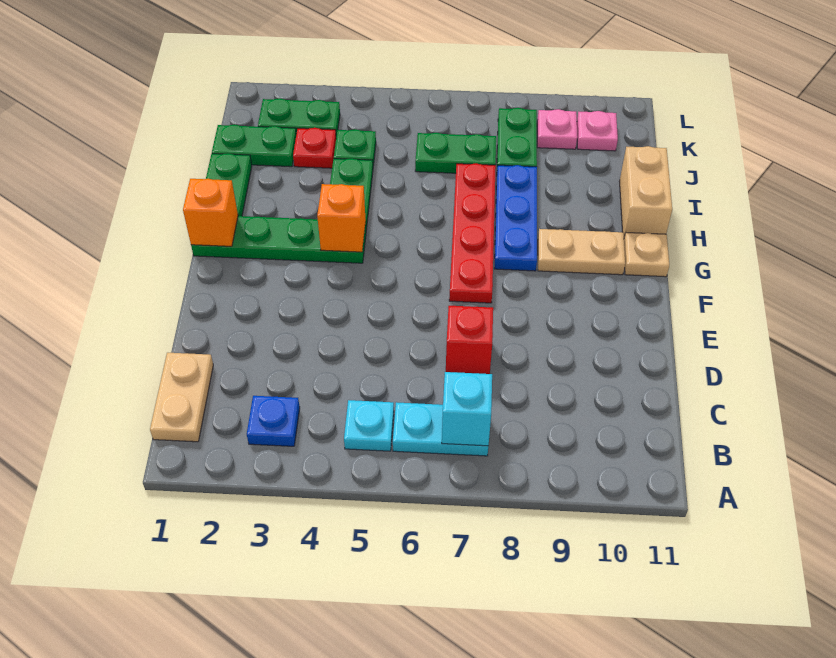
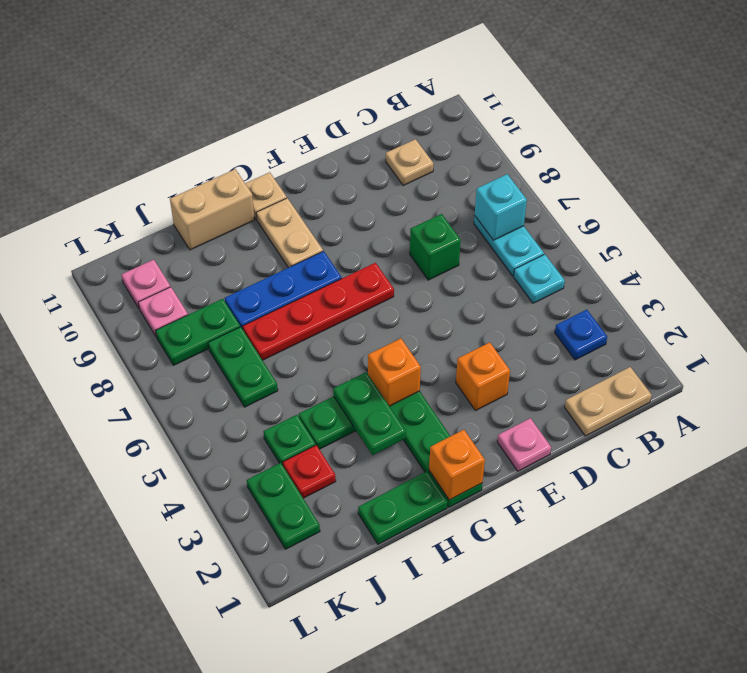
none -> tan plate C10 level 1
red brick D7 level 1 -> green brick D7 level 1
none -> pink plate E1 level 1
none -> orange brick E3 level 1
green plate J1:J2 level 1 -> green plate H3:H4 level 2

